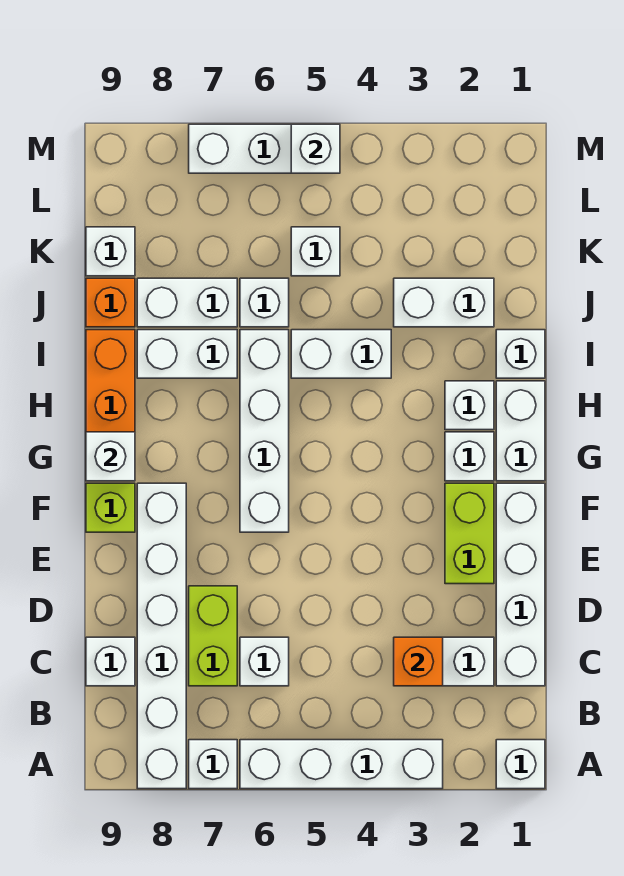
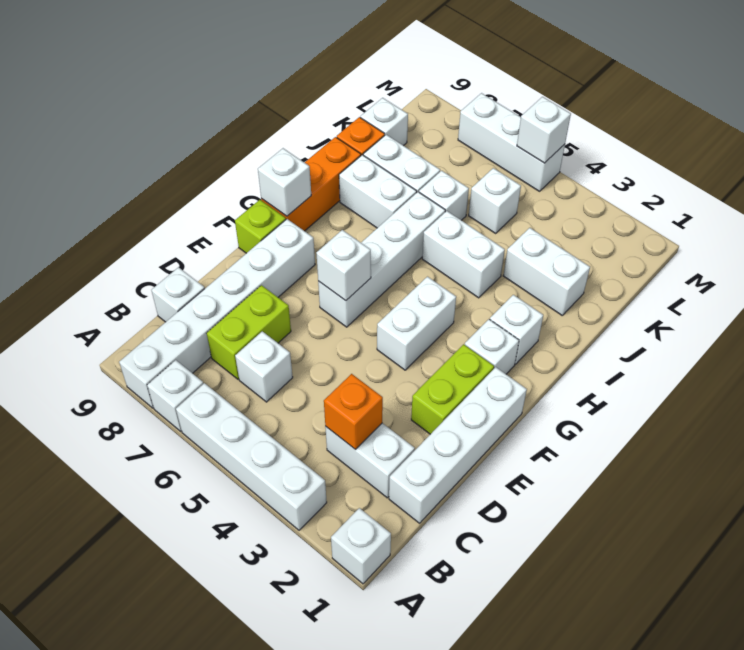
white brick G1:H1 level 1 -> white brick F4:G4 level 1
white brick I1 level 1 -> white brick F6 level 2

